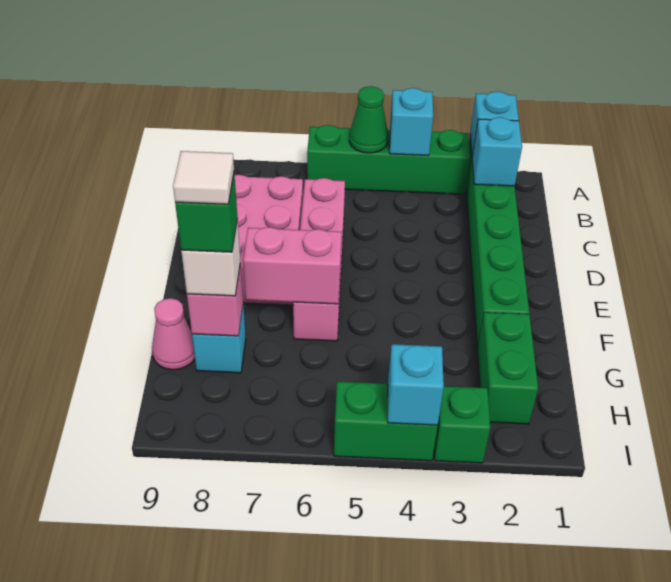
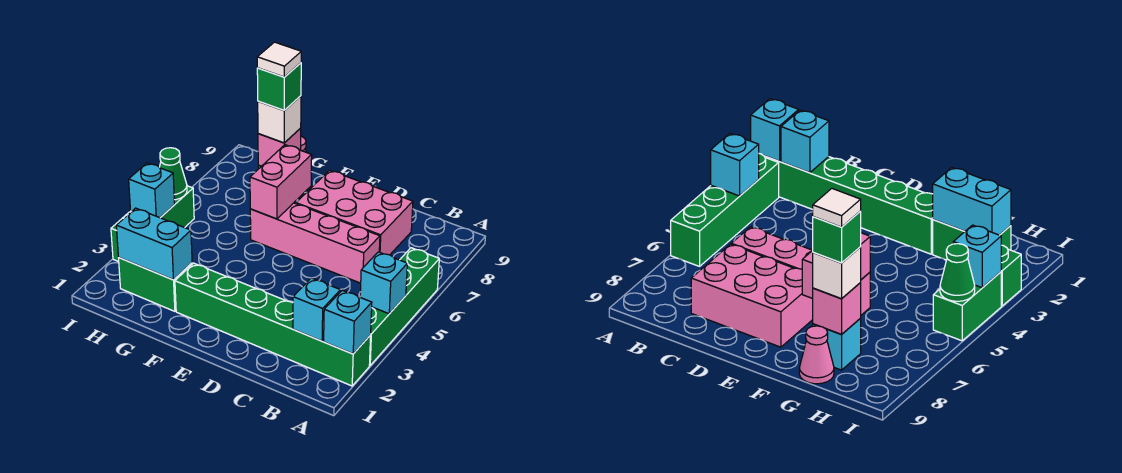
green cone A5 level 2 -> green cone I5 level 2
none -> cyan brick G2:H2 level 2

